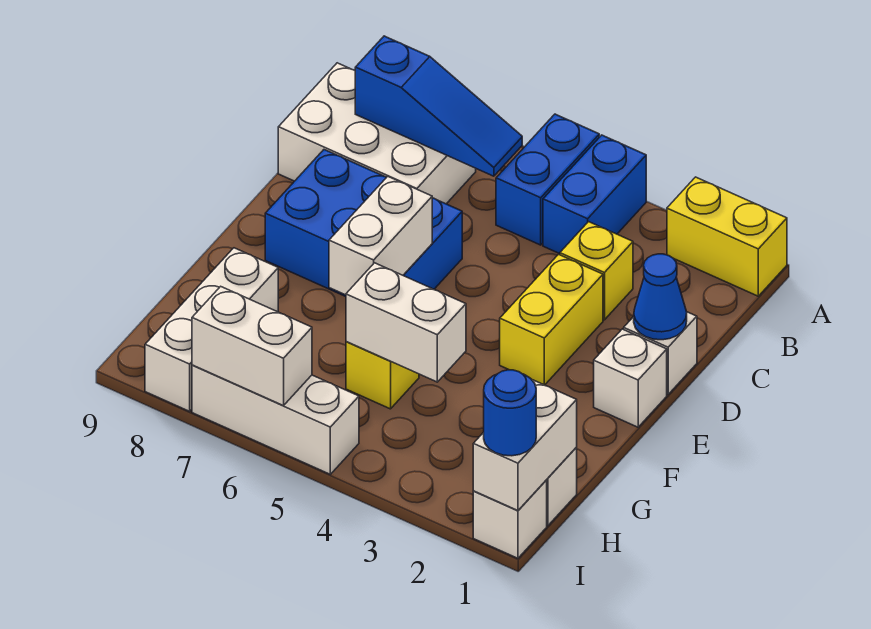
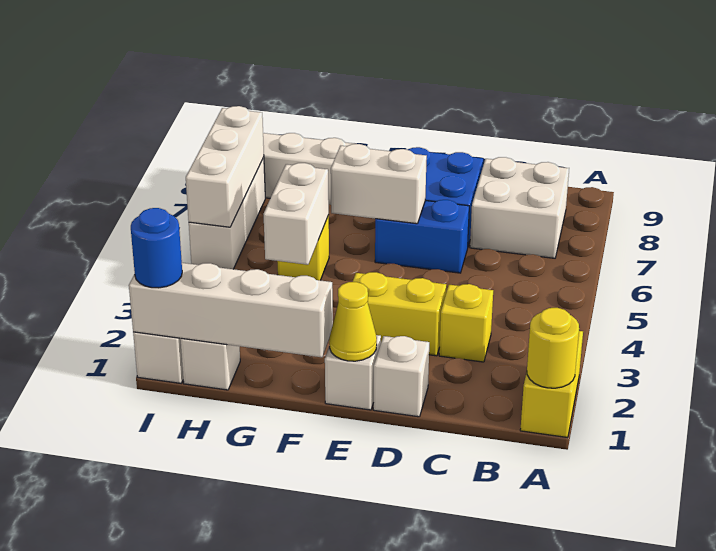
none -> yellow round brick A1 level 2
blue brick A4:B4 level 1 -> none
blue brick A5:B5 level 1 -> none
blue slope B6:B8 level 2 top 8 -> none
white brick B7:C9 level 1 -> white brick B7:C8 level 1
blue cone D1 level 2 -> none
none -> yellow cone E1 level 2
white brick H1:I1 level 2 -> white brick F1:I1 level 2
white brick I6:I7 level 2 -> white brick I5:I7 level 2

